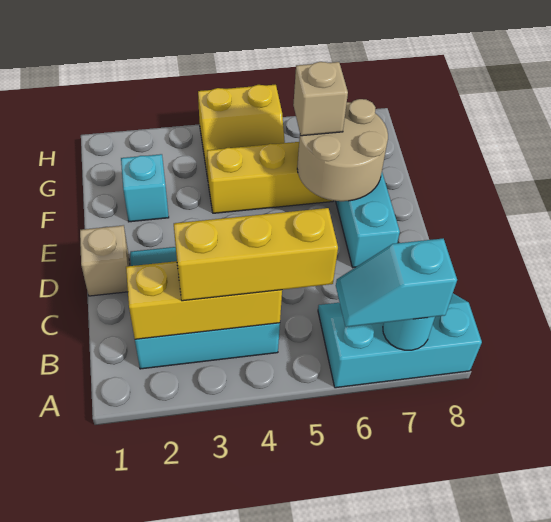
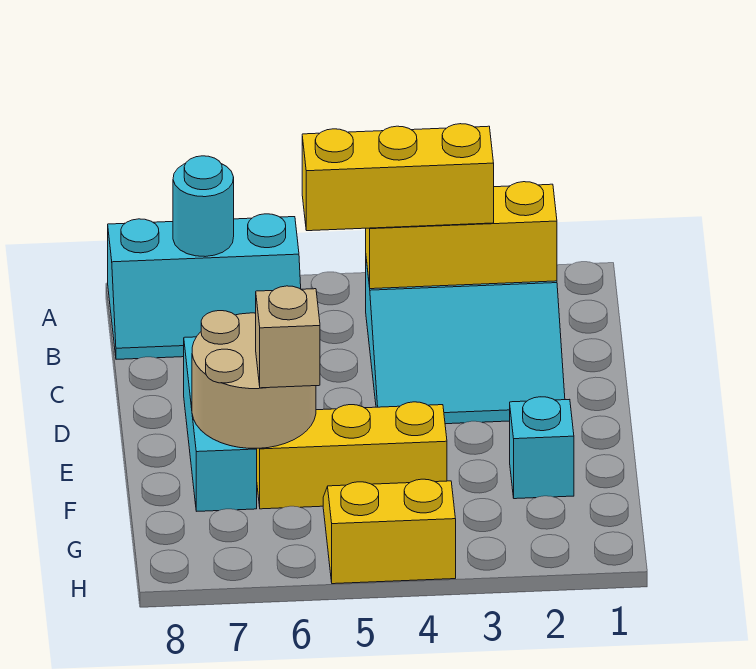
cyan slope A6:A7 level 3 top 7 -> none
tan brick D1 level 1 -> none

